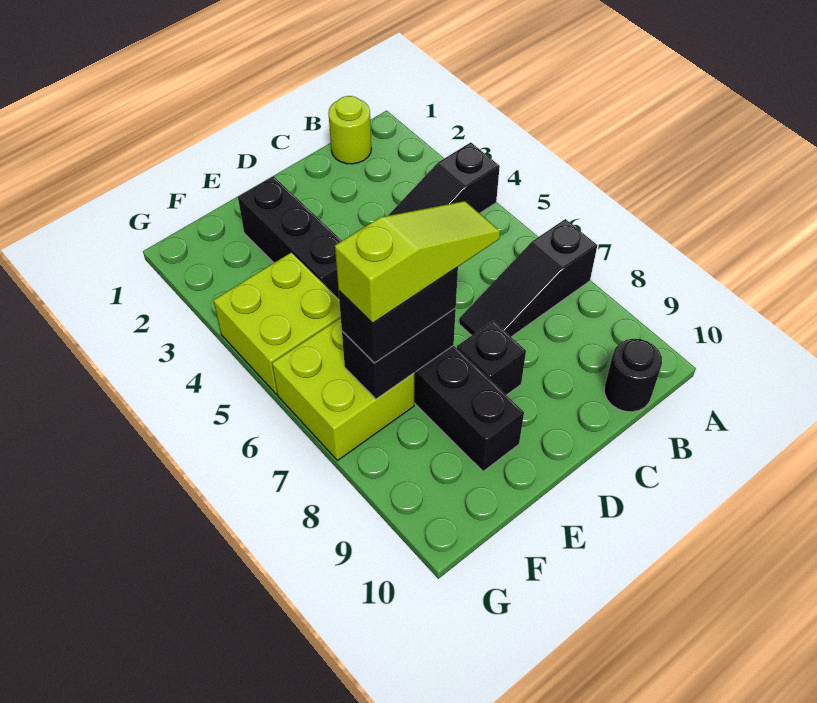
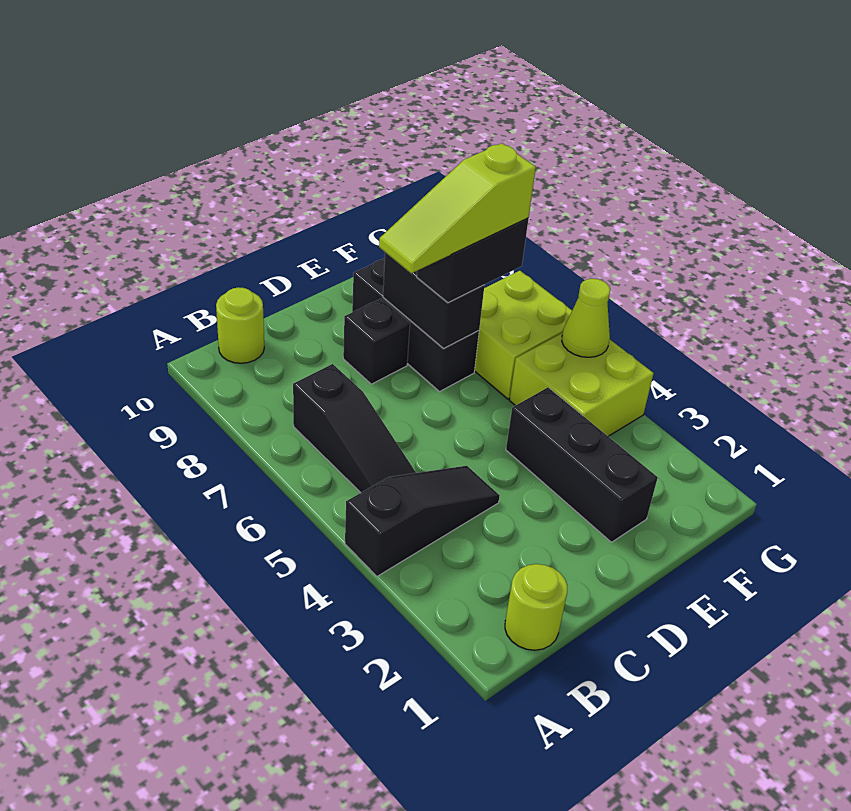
black slope A7:C7 level 1 top A -> black slope B5:B7 level 1 top 7
black round brick B10 level 1 -> lime round brick B10 level 1
black brick E7:F7 level 2 -> black brick E7:E8 level 2
none -> lime cone G5 level 2

